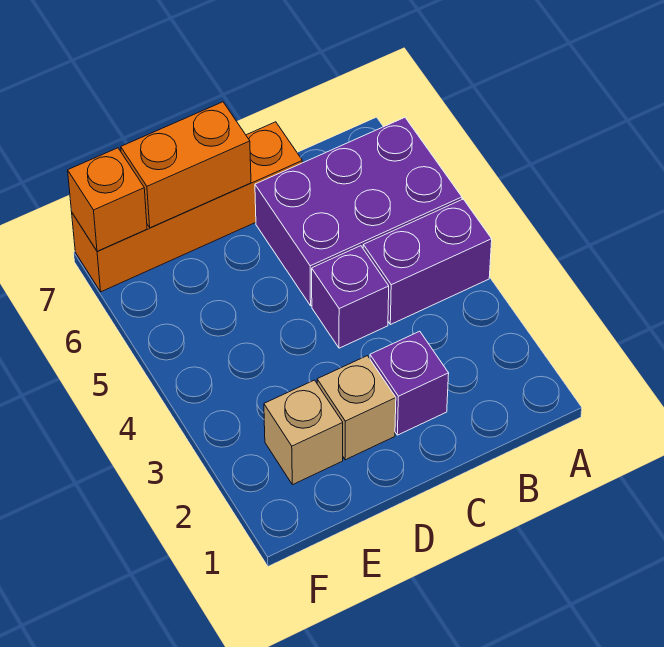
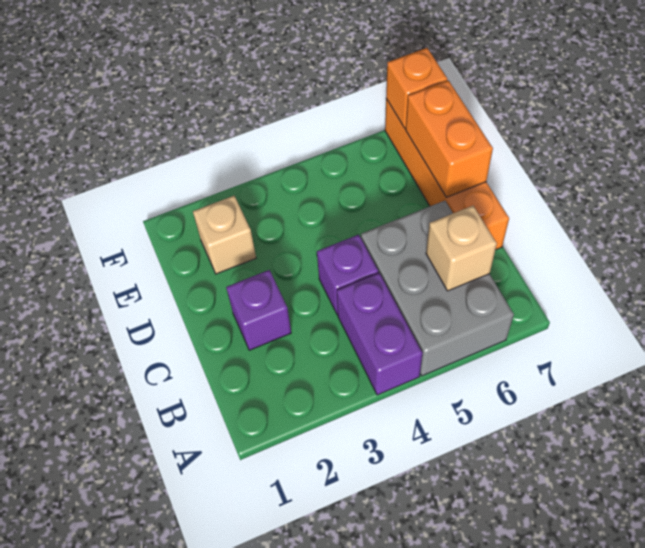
purple brick A5:C6 level 1 -> grey brick A5:C6 level 1
tan brick D2 level 1 -> tan brick B6 level 2

